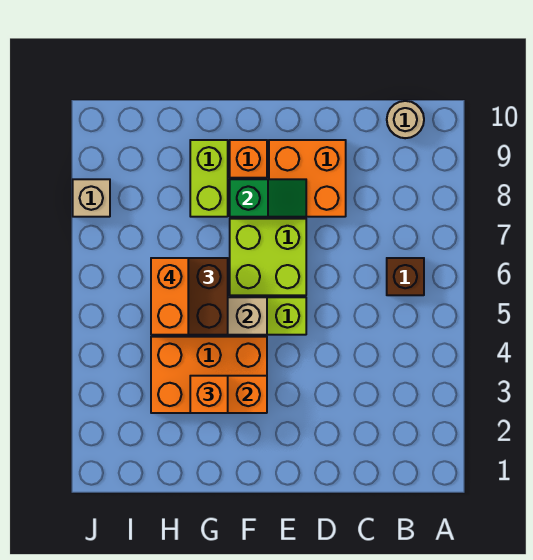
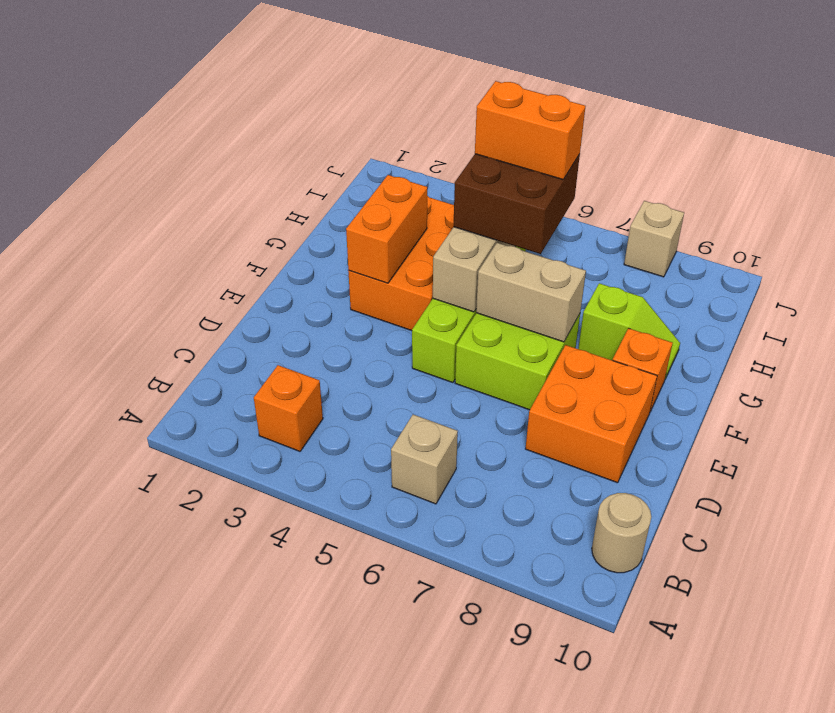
brown brick B6 level 1 -> tan brick B6 level 1
green slope E8:F8 level 2 top F -> none
none -> tan brick F6:F7 level 2
orange brick G3 level 3 -> orange brick B3 level 1
lime brick G8:G9 level 1 -> lime slope G8:G9 level 1 top 8

